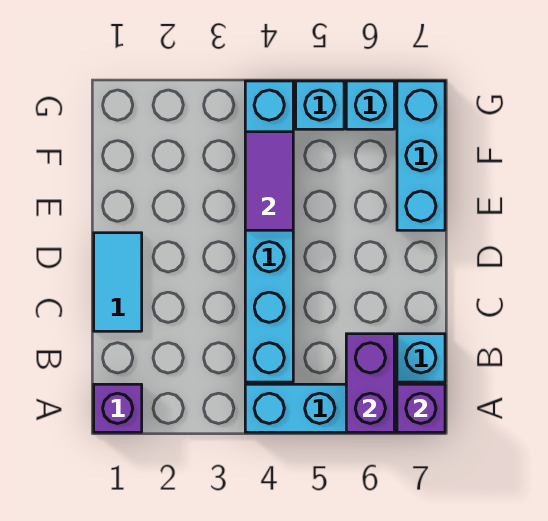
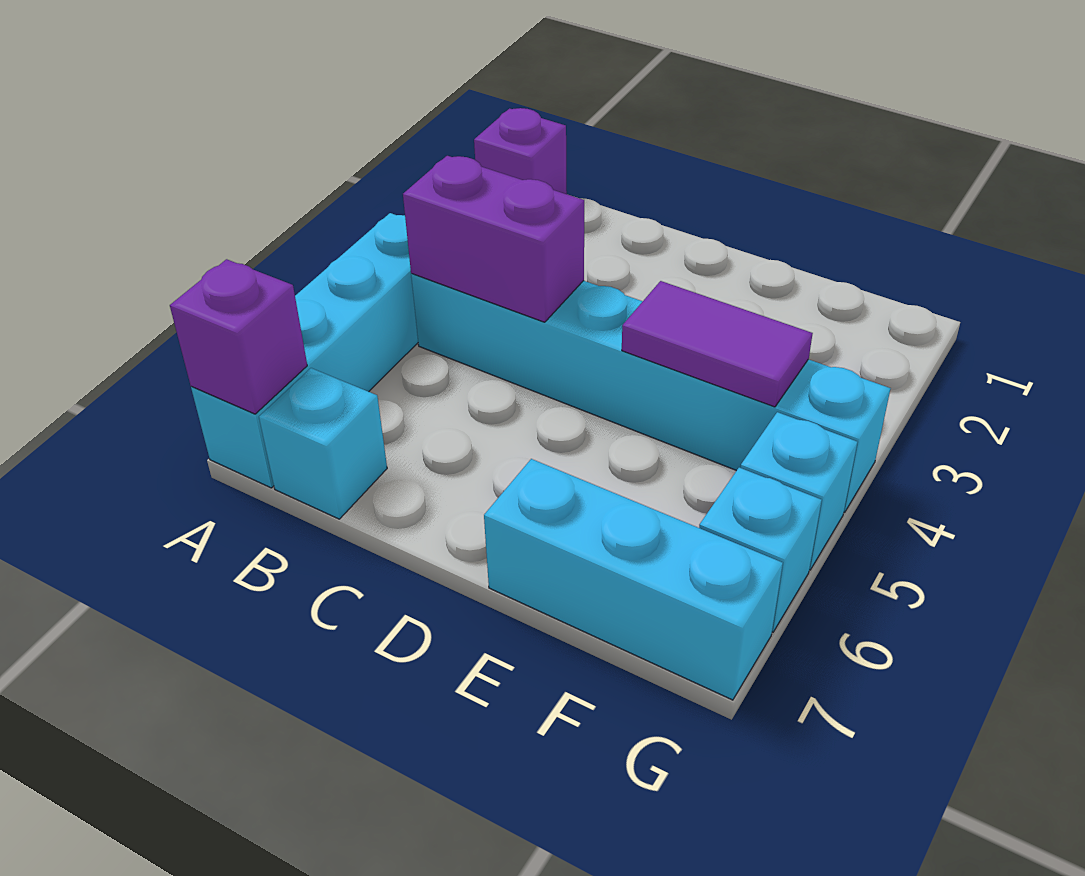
purple brick A6:B6 level 2 -> purple brick B4:C4 level 2
cyan tile C1:D1 level 1 -> none

